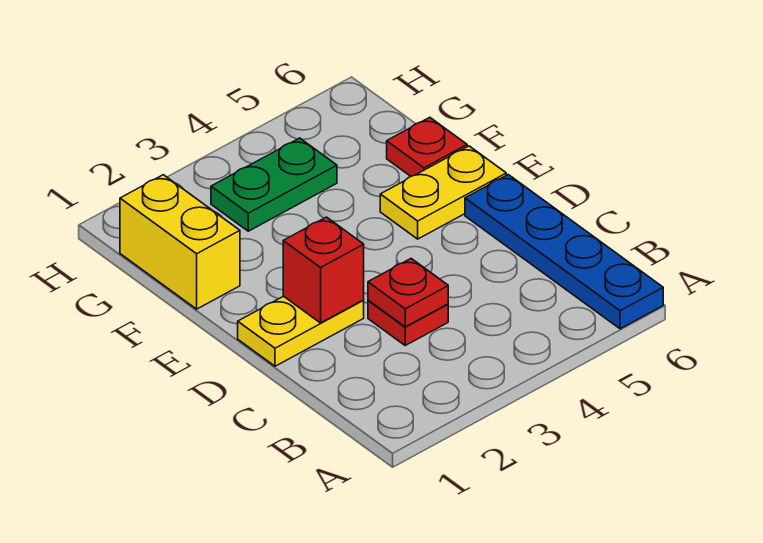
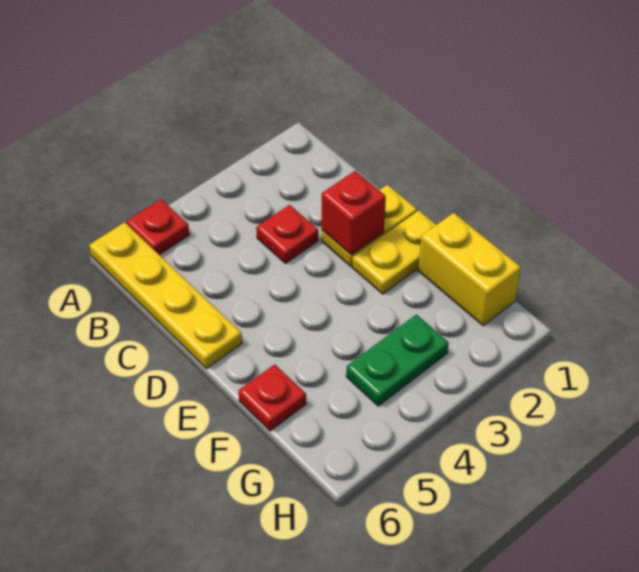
blue plate A6:D6 level 1 -> yellow plate A6:D6 level 1
red plate C3 level 2 -> red plate A5 level 1
yellow plate E5:E6 level 1 -> yellow plate E1:E2 level 1

